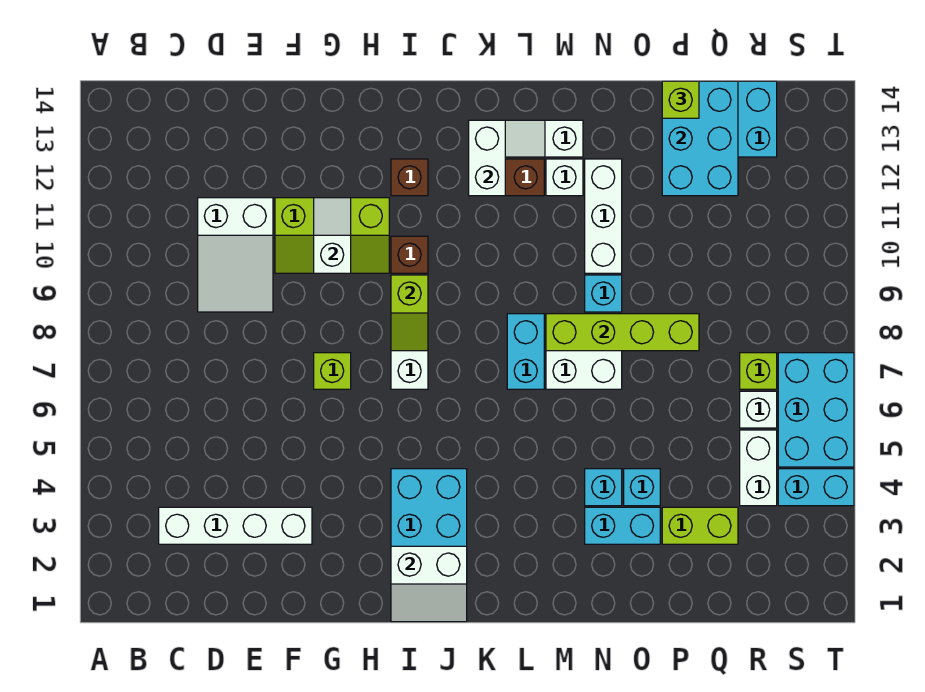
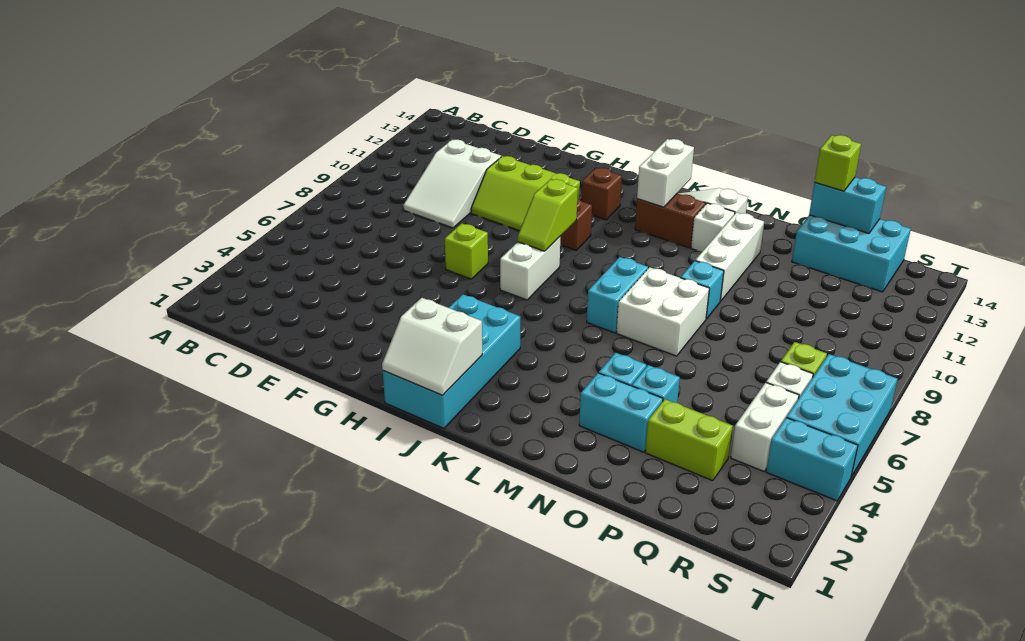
white brick C3:F3 level 1 -> none
white slope G10:G11 level 2 top 10 -> none
lime brick M8:P8 level 2 -> none
cyan brick P12:Q14 level 2 -> cyan brick P14:Q14 level 2

